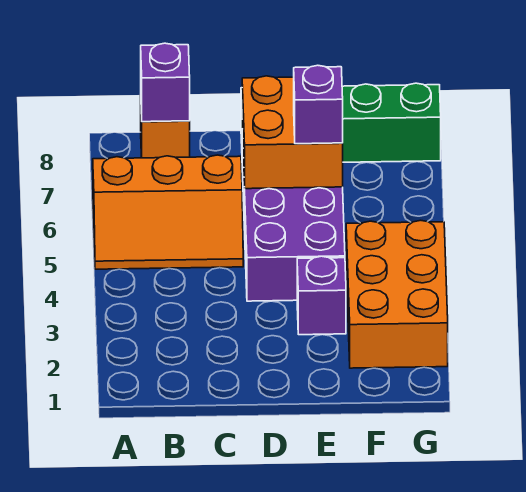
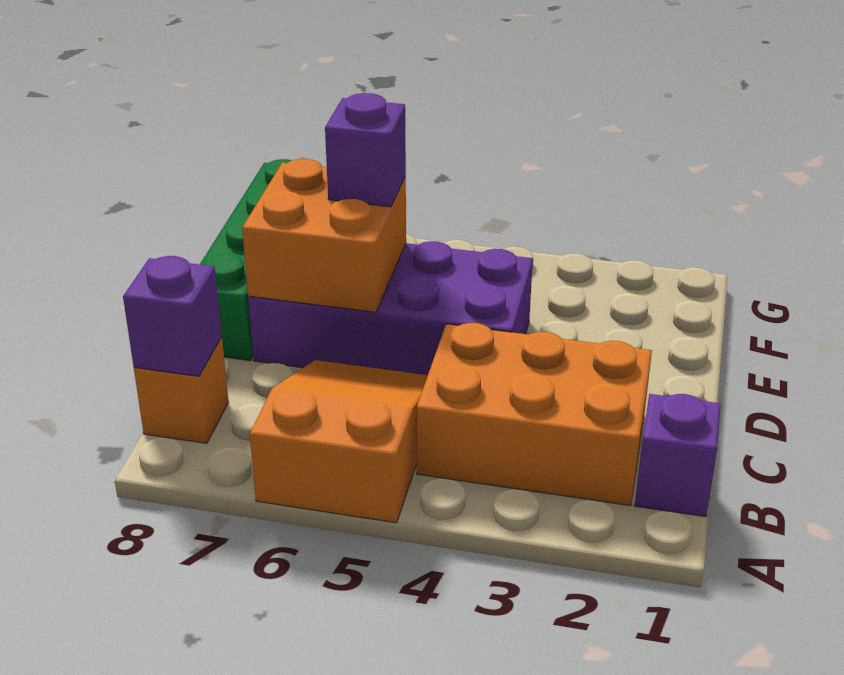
orange slope A5:C6 level 1 top 6 -> orange slope A5:C6 level 1 top A
purple brick E3 level 1 -> purple brick B1 level 1
orange brick F2:G4 level 1 -> orange brick B2:C4 level 1

